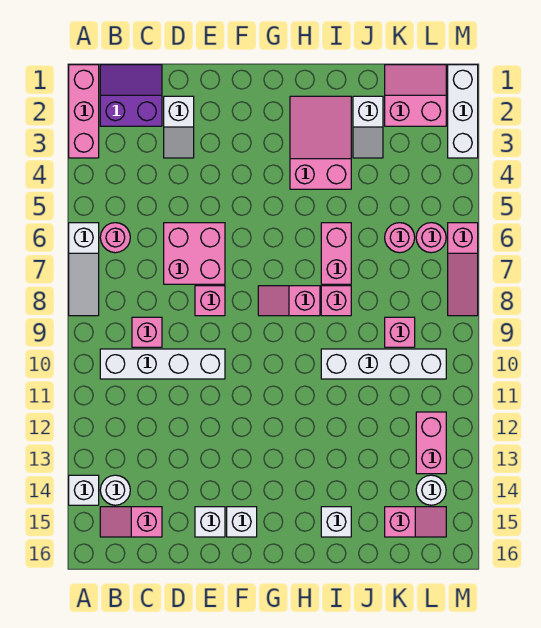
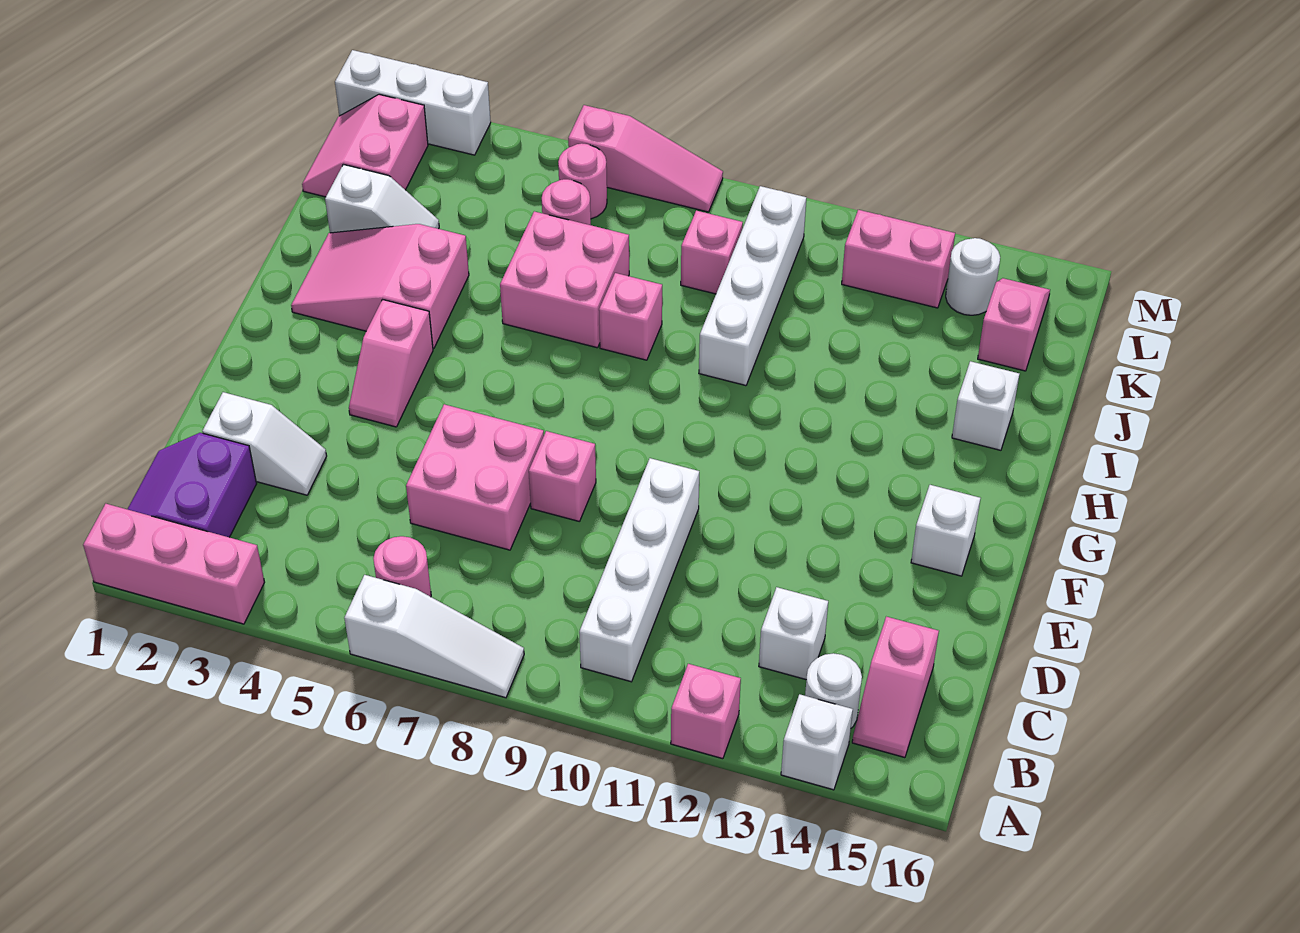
pink brick C9 level 1 -> pink brick A12 level 1
white brick E15 level 1 -> white brick C13 level 1
pink slope G8:H8 level 1 top H -> pink slope F4:G4 level 1 top G
pink brick I6:I7 level 1 -> pink brick I6:J7 level 1

